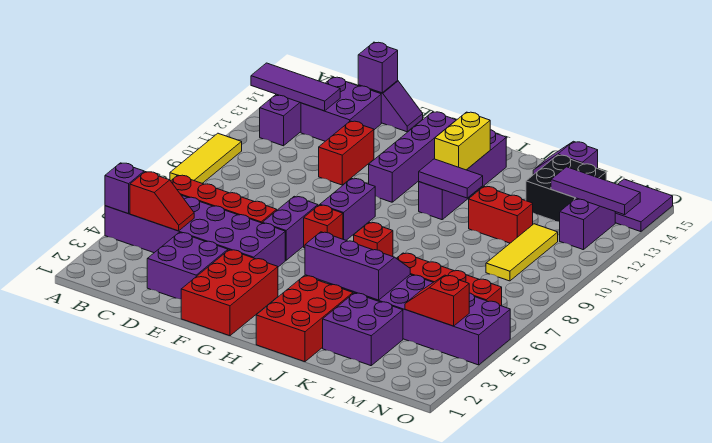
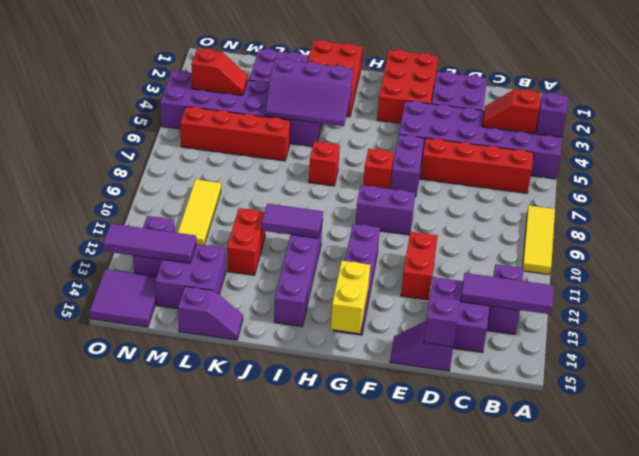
purple brick G8:G9 level 1 -> purple brick F9:G9 level 1
yellow brick I12:I13 level 2 -> yellow brick G14:G15 level 2
red brick K11:L11 level 1 -> red brick K11:K12 level 1
black brick L13:M14 level 1 -> purple brick L13:M14 level 1

